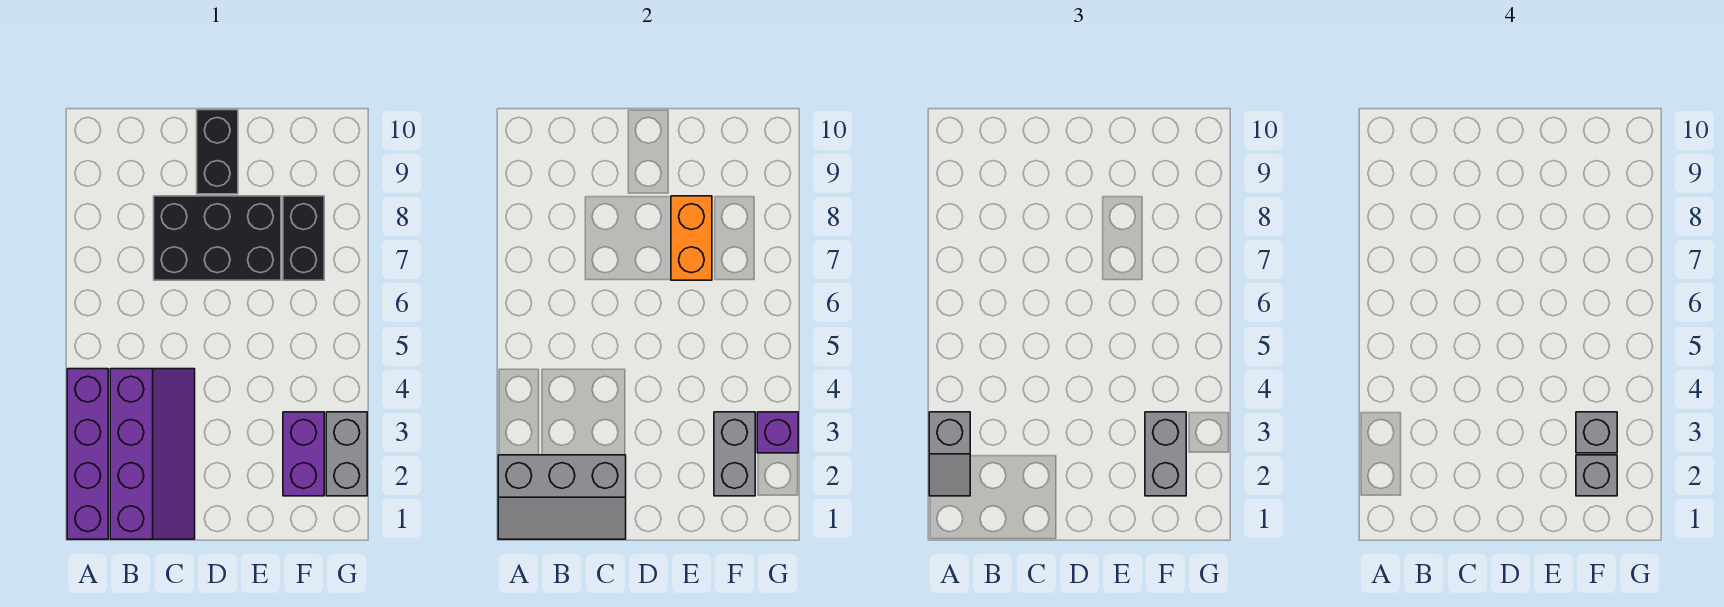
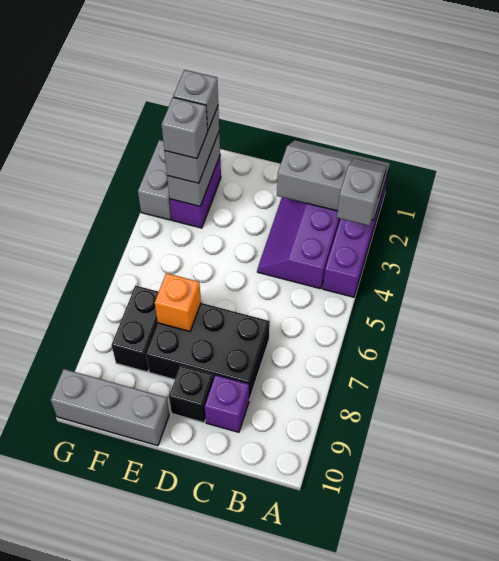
black brick D9:D10 level 1 -> black brick D9 level 1
orange brick E7:E8 level 2 -> orange brick E7 level 2
none -> grey brick E10:G10 level 1
purple brick G3 level 2 -> purple brick C9 level 1

